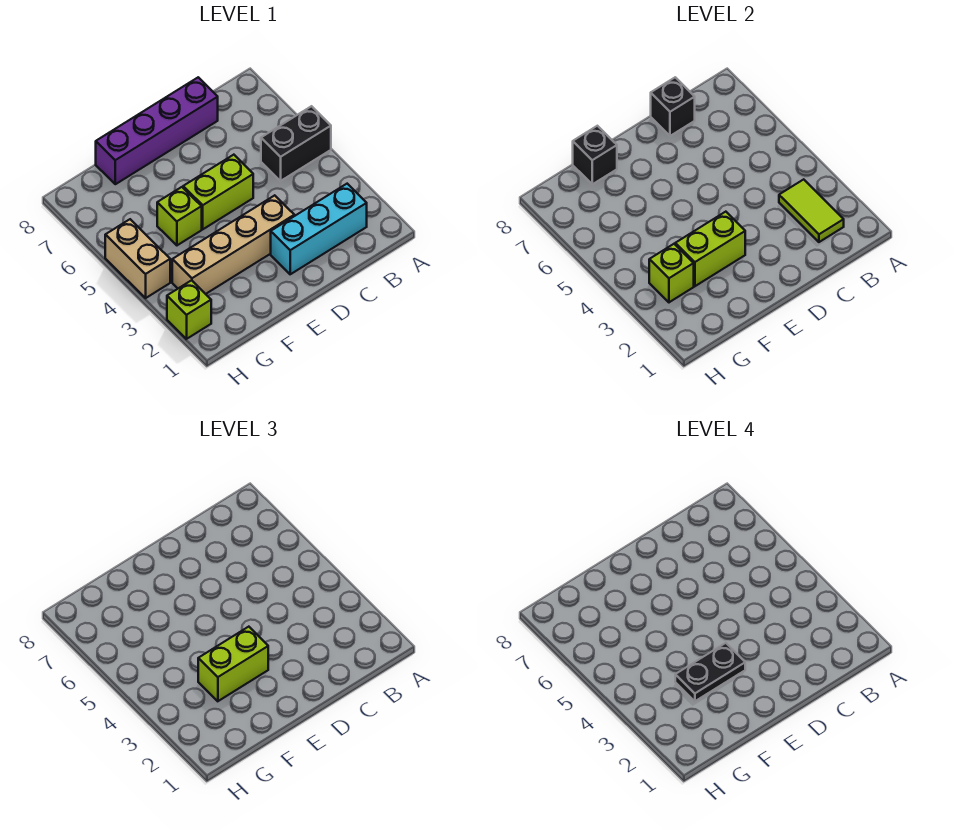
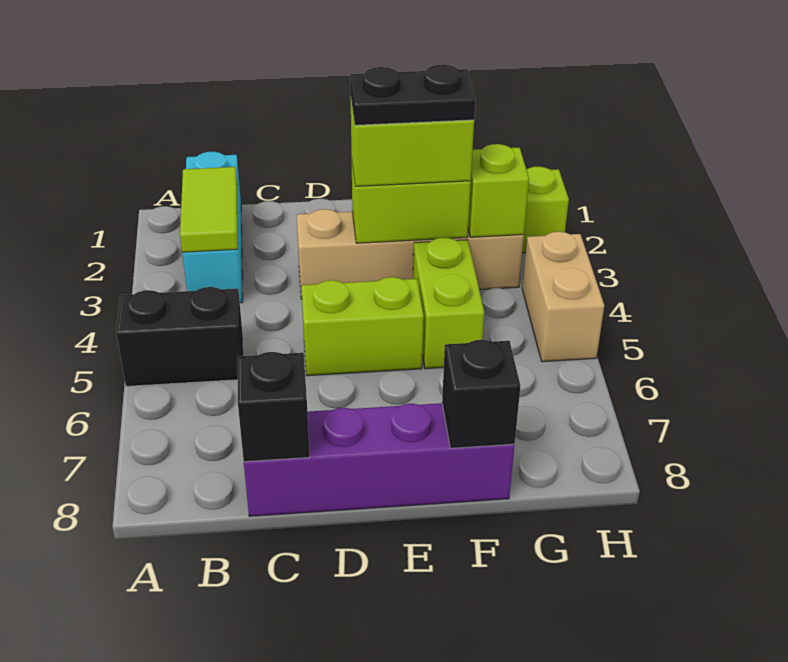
cyan brick B2:D2 level 1 -> cyan brick B1:B3 level 1
lime brick F5 level 1 -> lime brick F4:F5 level 1

